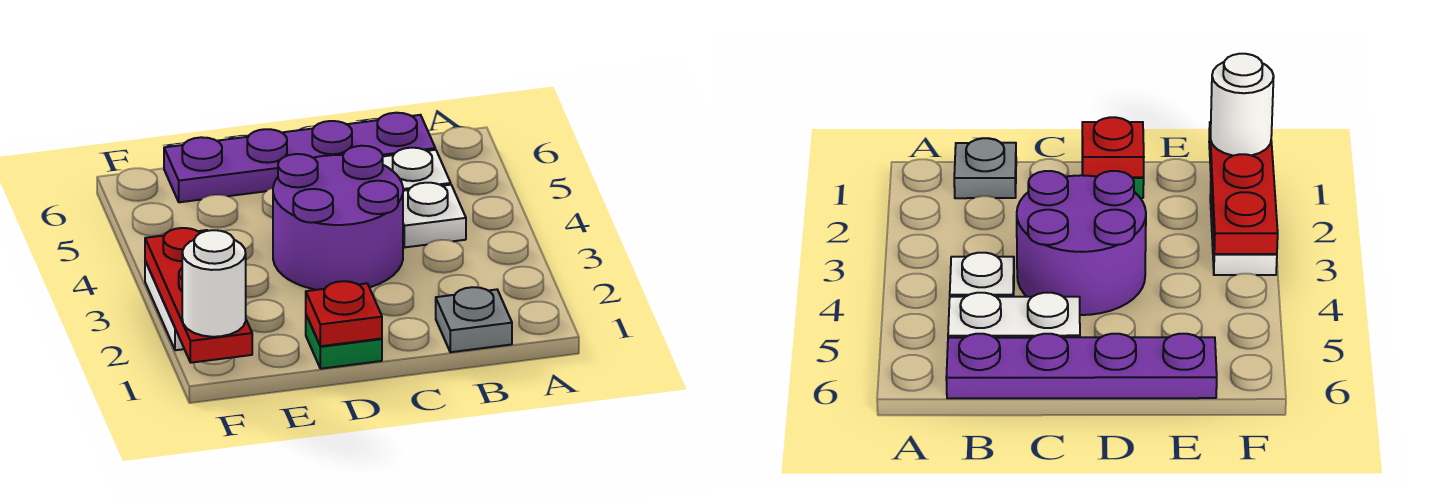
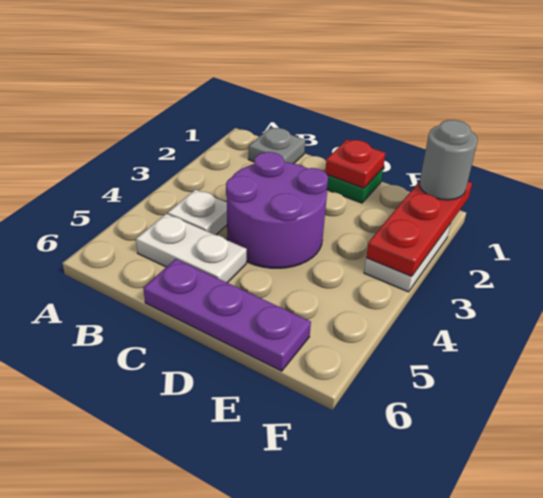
purple plate B6:E6 level 1 -> purple plate C6:E6 level 1
white round brick F1 level 3 -> grey round brick F1 level 3

